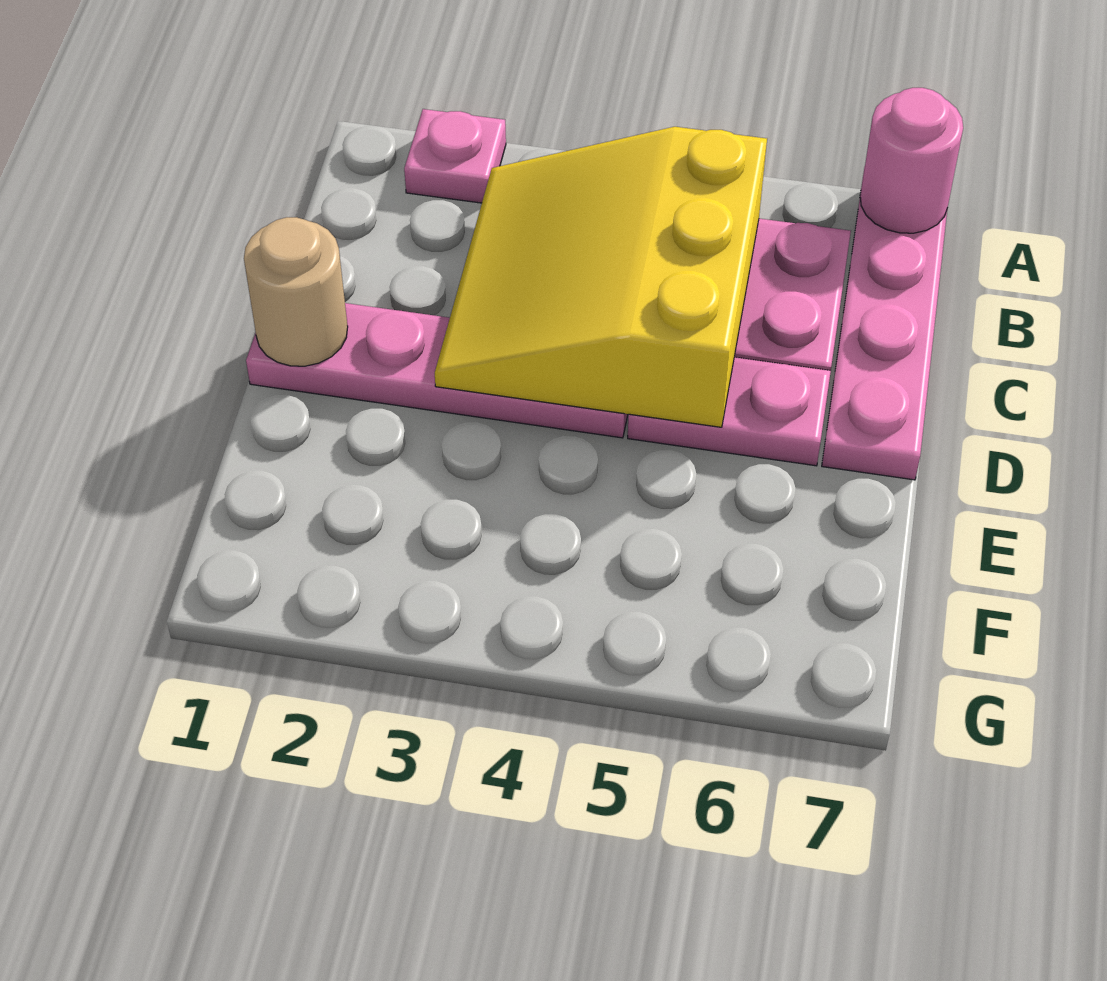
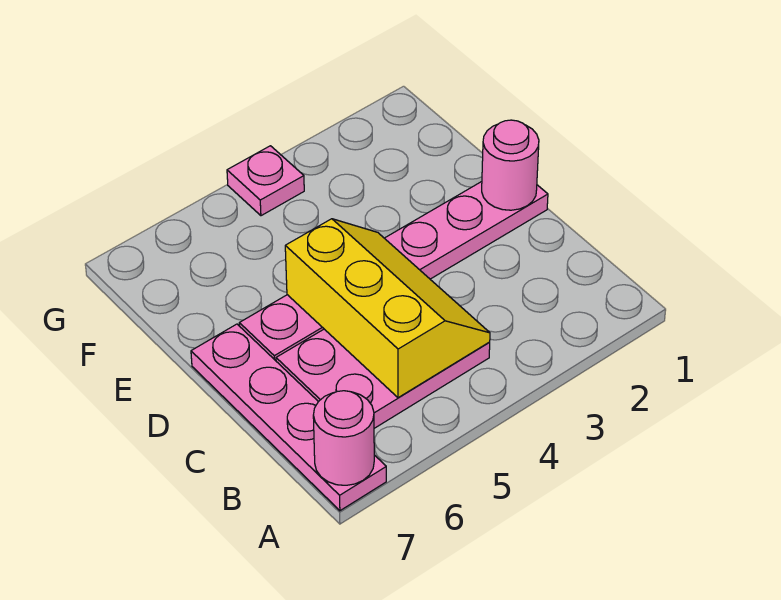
pink plate A2 level 1 -> pink plate G4 level 1
yellow slope B3:D5 level 2 top 5 -> yellow slope B4:D5 level 2 top 5
tan round brick D1 level 2 -> pink round brick D1 level 2

